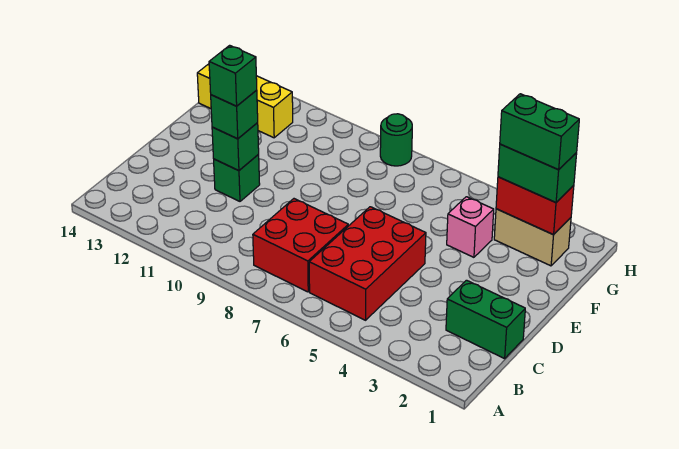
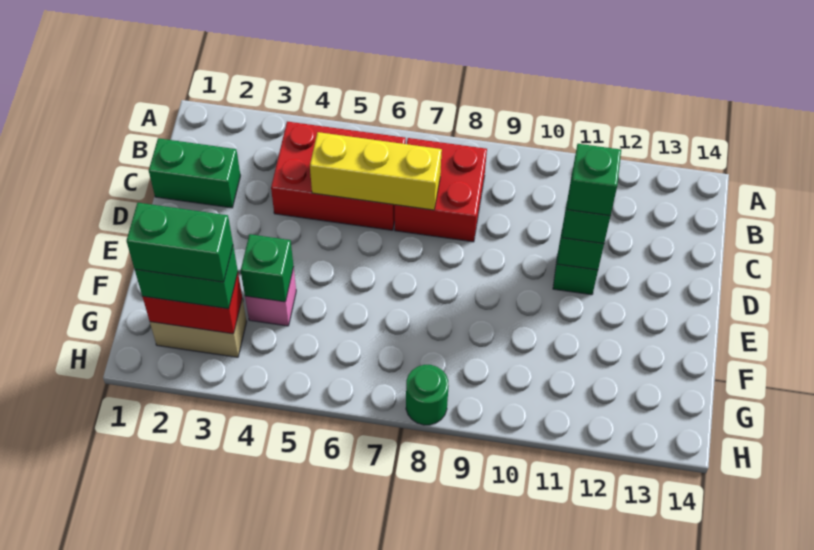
red brick B5:D6 level 1 -> red brick B4:C6 level 1
none -> green brick F4 level 2
yellow brick G12:G14 level 1 -> yellow brick C5:C7 level 2

